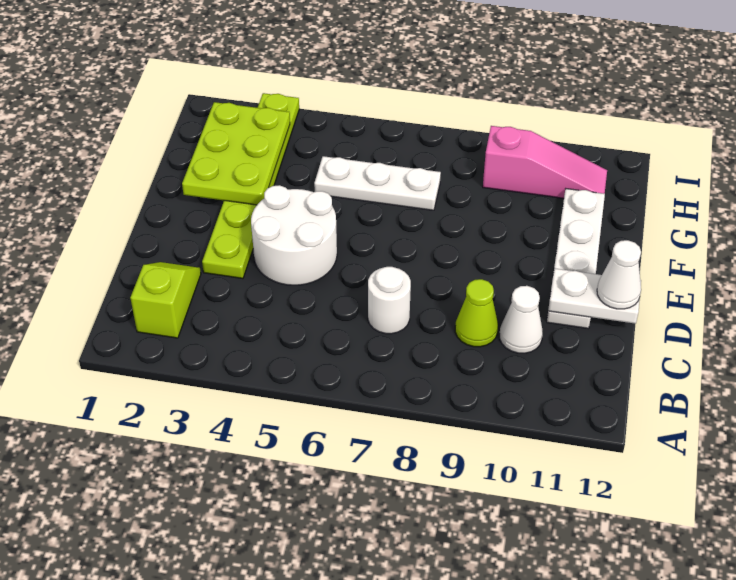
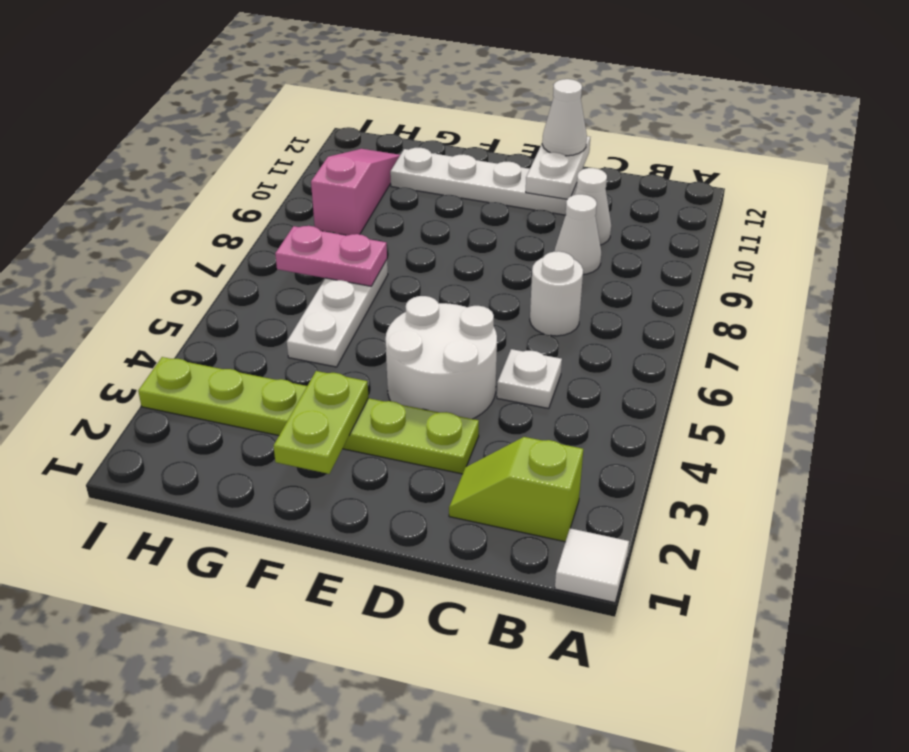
none -> white tile A1 level 1
none -> white plate C5 level 1
lime cone C9 level 1 -> white cone C9 level 1
lime plate F2:H3 level 2 -> lime plate F2:F3 level 2
none -> pink plate G7:H7 level 2

